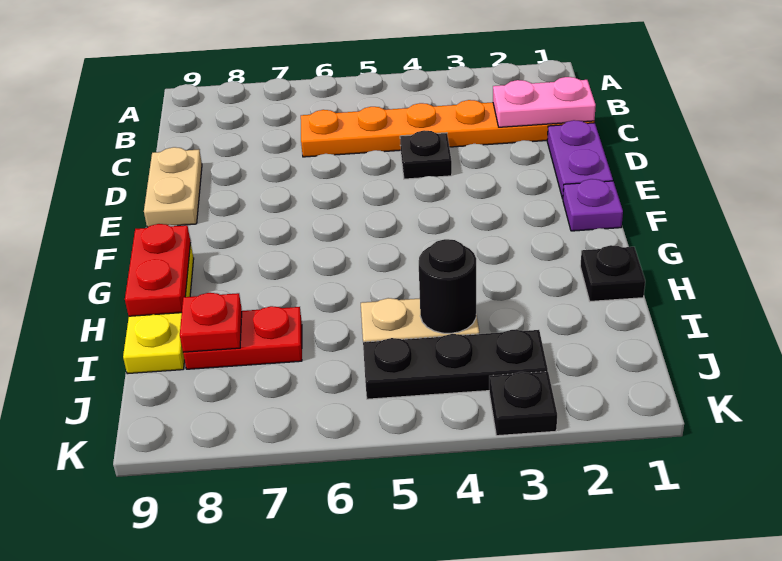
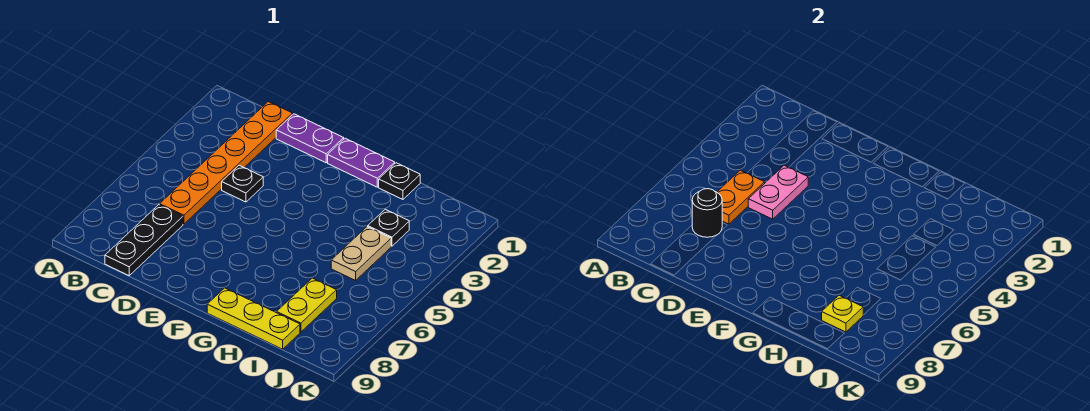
pink plate C1:C2 level 2 -> pink plate D4:D5 level 2
none -> orange plate C5:C6 level 2
tan plate D9:E9 level 1 -> none
purple plate F1 level 1 -> purple plate F1:G1 level 1
red plate G9:H9 level 2 -> none
black round brick I4 level 2 -> black round brick C7 level 2
red plate I7:I8 level 1 -> yellow plate I7:I8 level 1
red plate I8 level 2 -> yellow plate I8 level 2
black plate J3:J5 level 1 -> black plate C7:C9 level 1
black plate K3 level 1 -> black plate I3 level 1

